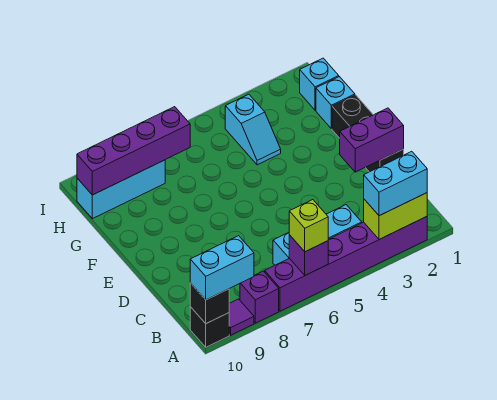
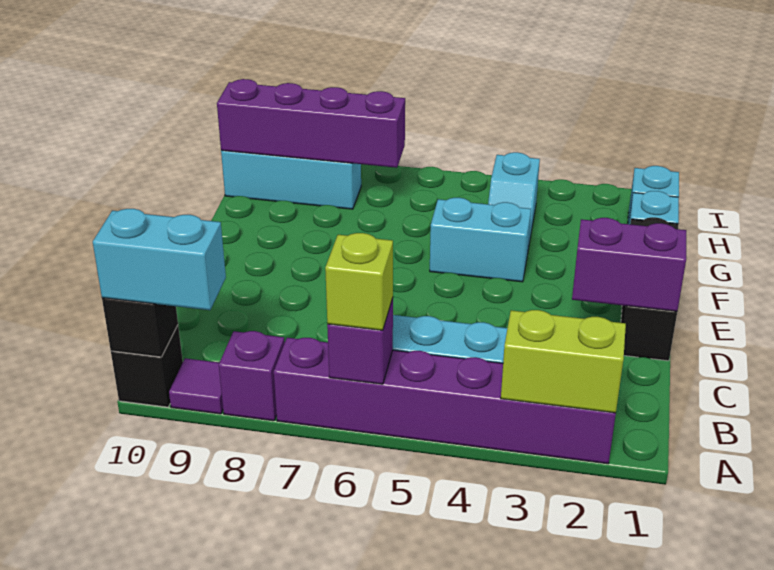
cyan brick A2:A3 level 3 -> cyan brick F4:F5 level 1

